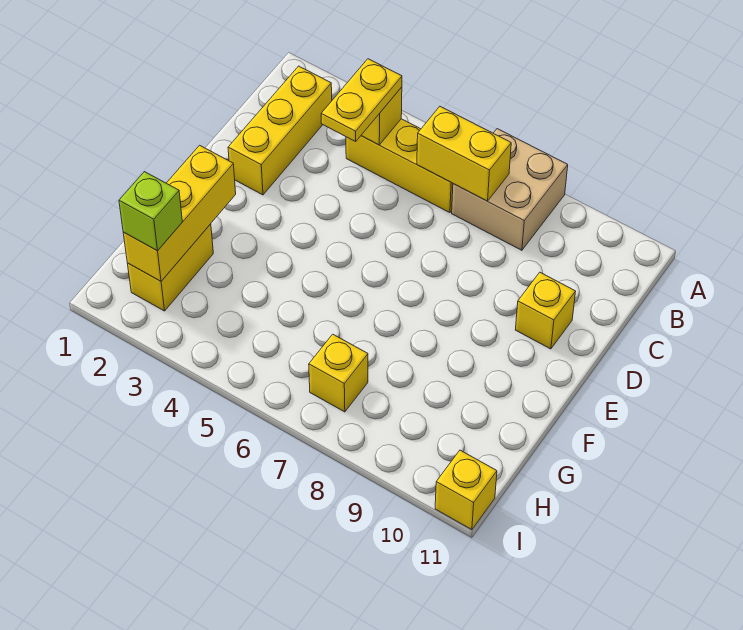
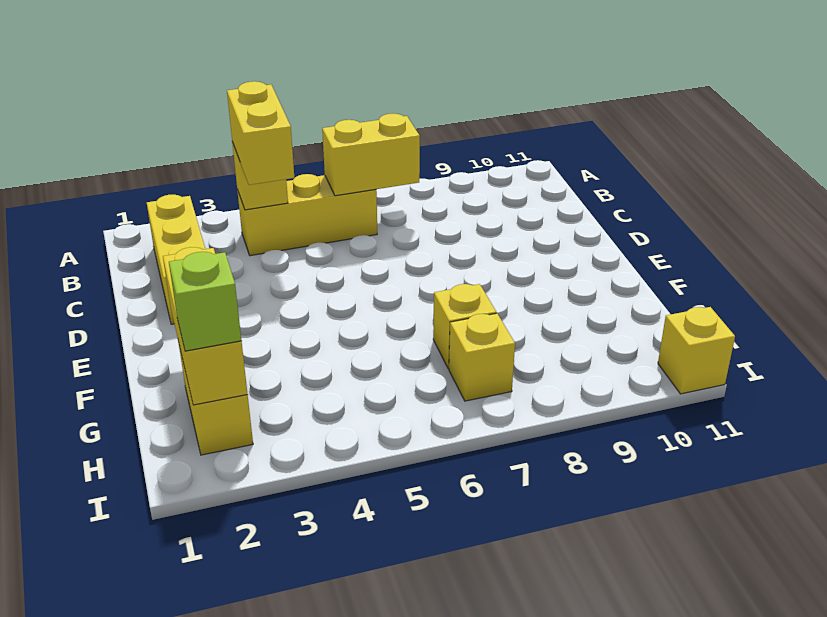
tan brick A7:B8 level 1 -> none
yellow plate B4:C4 level 3 -> yellow brick B4:C4 level 3
yellow brick D10 level 1 -> yellow brick G7 level 1

